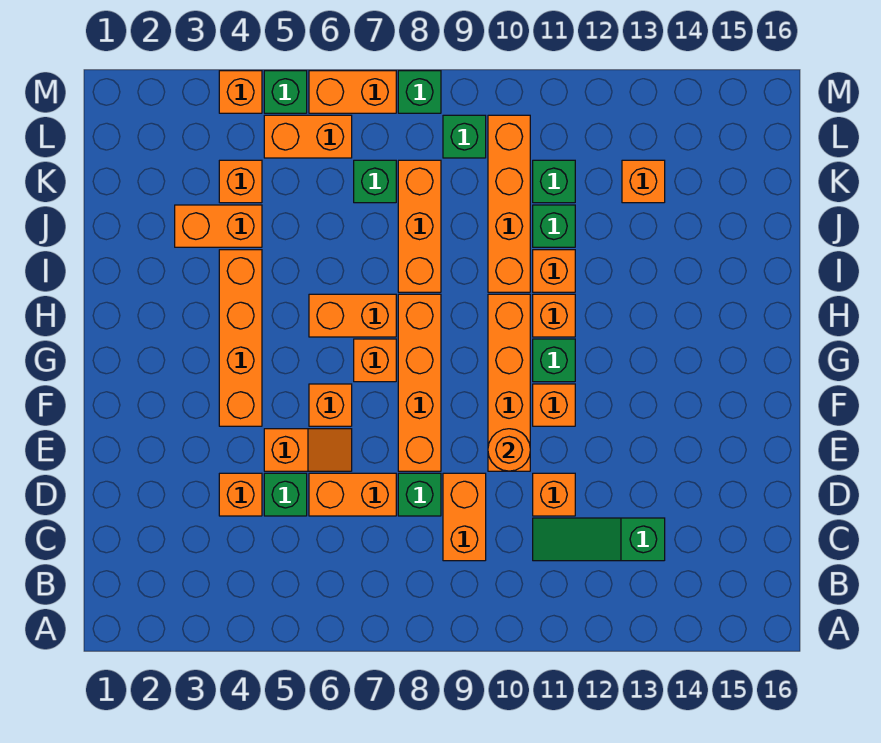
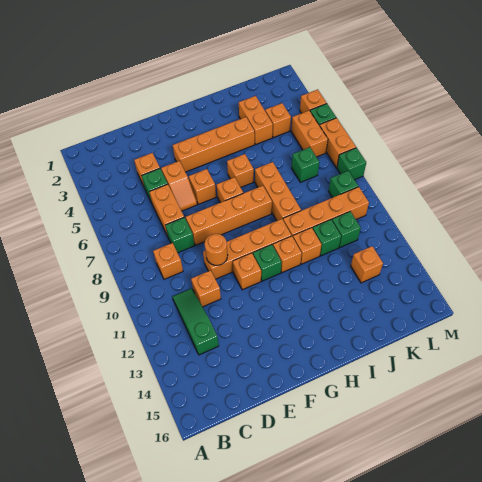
orange brick C9:D9 level 1 -> orange brick C9 level 1
orange brick H6:H7 level 1 -> orange brick H6 level 1
orange brick I8:K8 level 1 -> orange brick I7:I9 level 1

